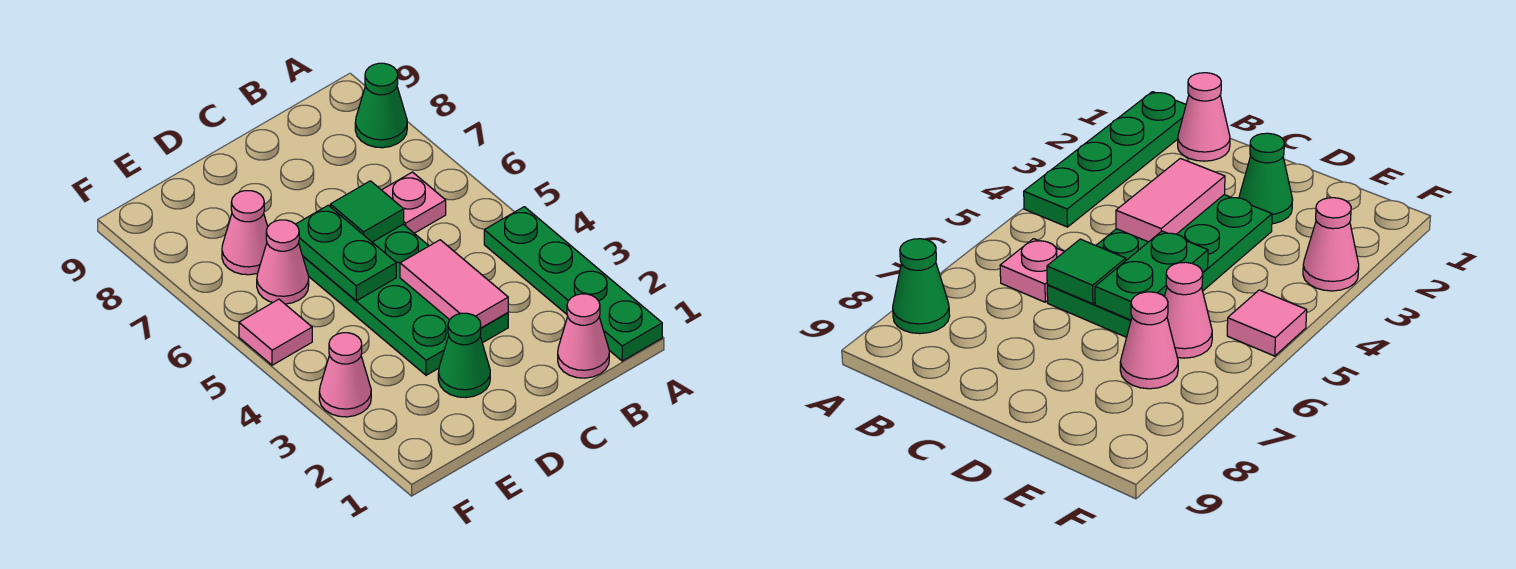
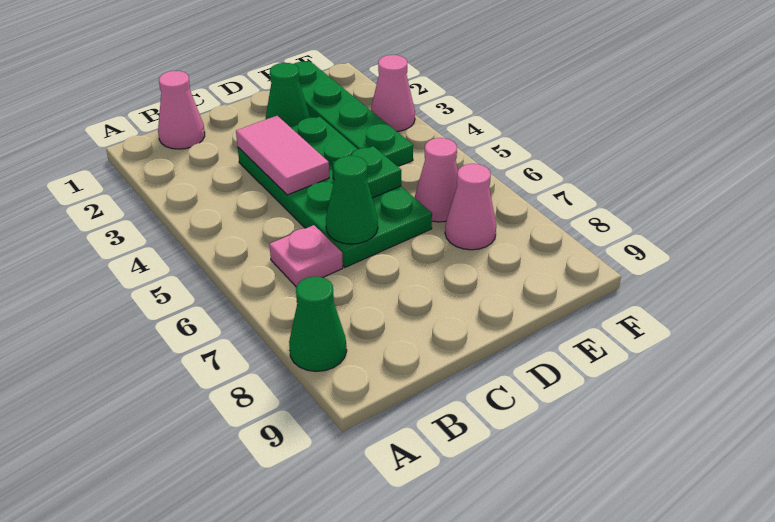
green plate A1:A4 level 1 -> green plate E1:E4 level 1
green tile C6 level 2 -> green cone C6 level 2
green plate D5:D6 level 2 -> green plate D5 level 2
pink tile F5 level 1 -> none

